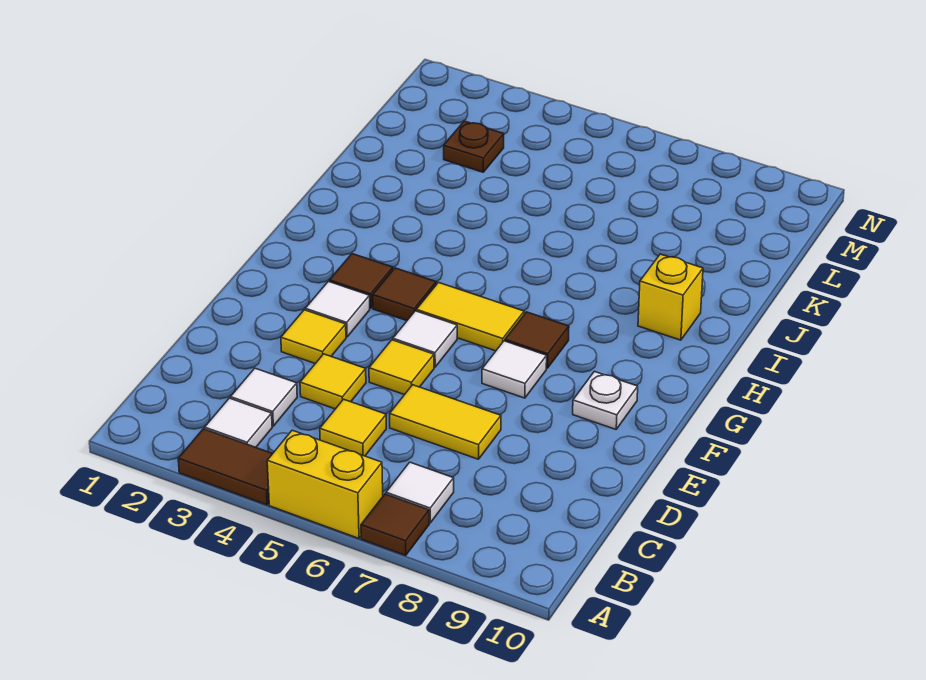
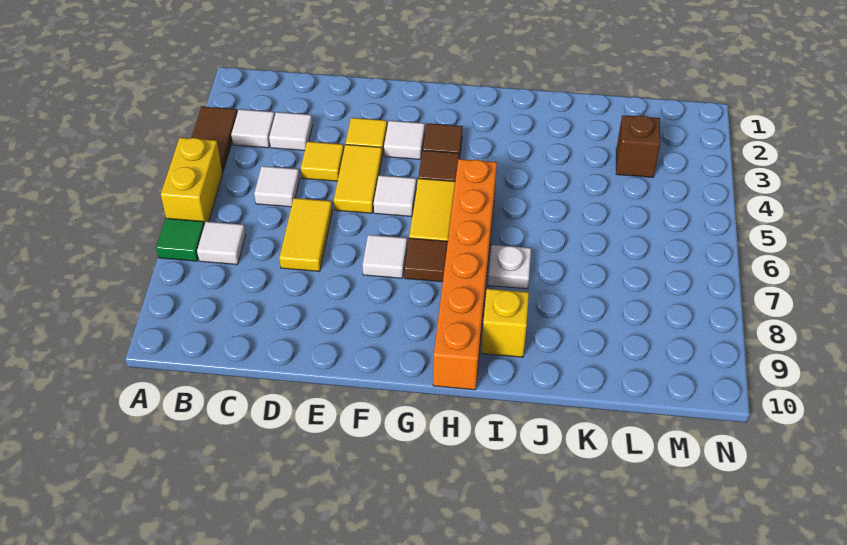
brown tile A7 level 1 -> green tile A7 level 1
yellow tile C5 level 1 -> white tile C5 level 1
yellow tile E5 level 1 -> yellow tile E4:E5 level 1
white plate F9 level 1 -> white plate I7 level 1
none -> orange brick H5:H10 level 1
brown plate L3 level 1 -> brown brick L3 level 1

